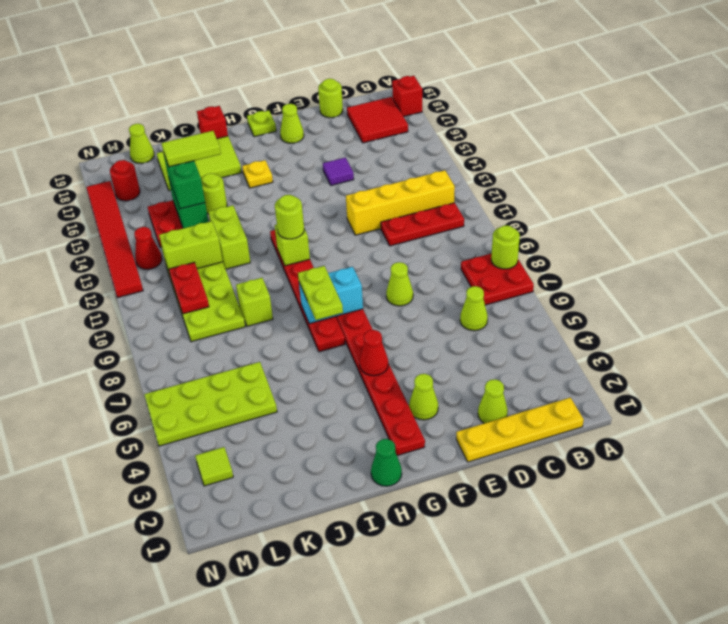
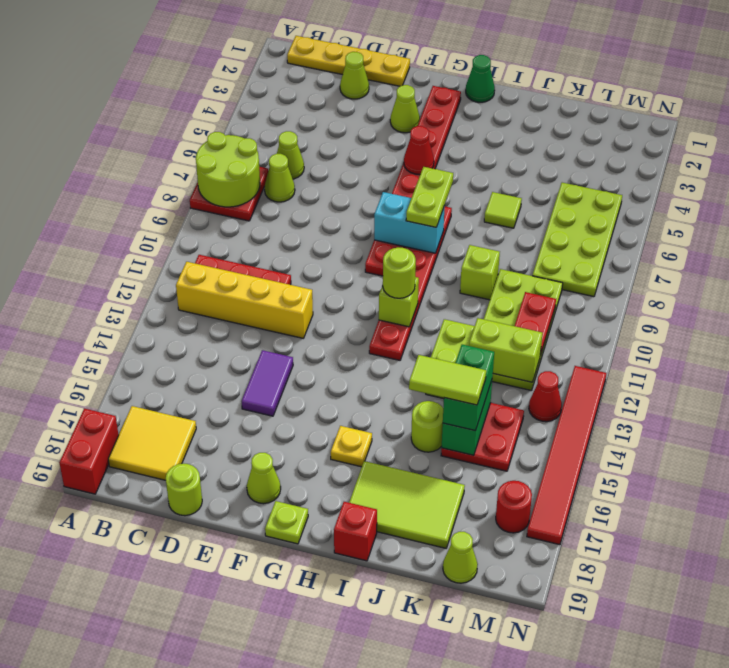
lime round brick A8 level 2 -> lime round brick A7:B8 level 2
red brick A18 level 1 -> red brick A18:A19 level 1
red tile B17:C18 level 1 -> yellow tile B17:C18 level 1
lime cone E8 level 1 -> lime cone C7 level 1
purple tile E15 level 1 -> purple tile E14:E15 level 1
lime plate K5:N6 level 1 -> lime plate L5:M8 level 1
lime tile M3 level 1 -> lime tile J6 level 1

